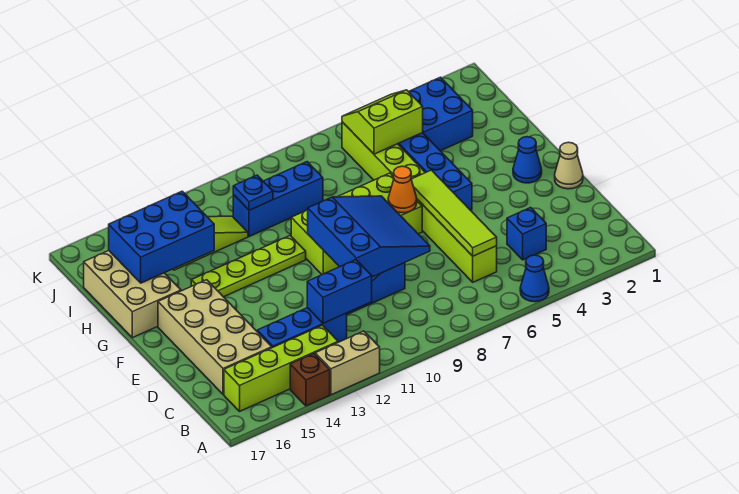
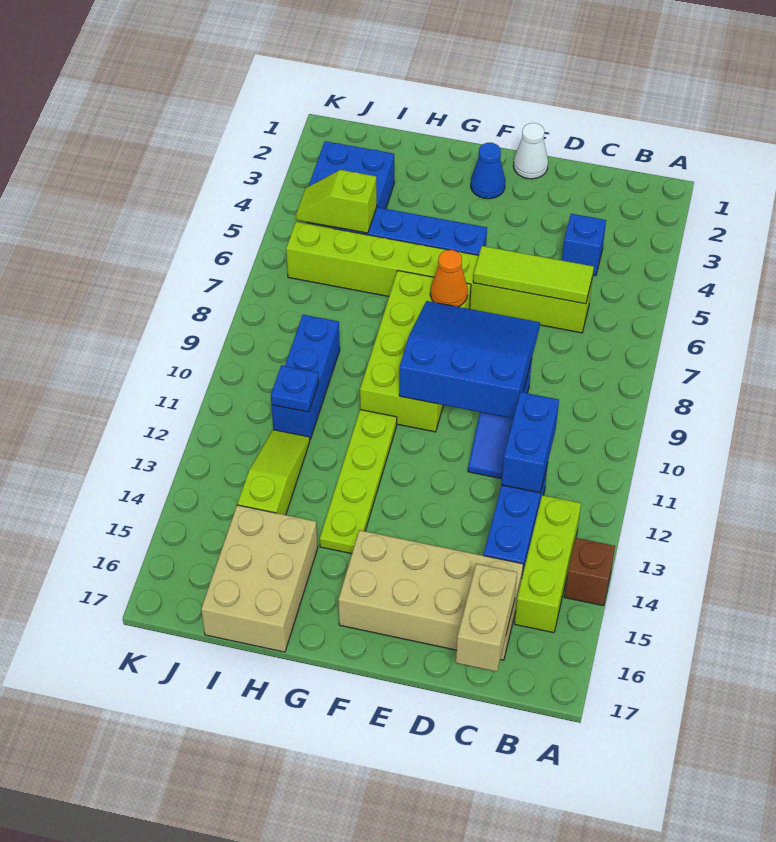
blue cone A5 level 1 -> none
tan brick A12:A13 level 1 -> tan brick C16:C17 level 2
lime brick B13:B16 level 1 -> lime brick B13:B15 level 1
lime tile C6:F6 level 2 -> lime tile C6:E6 level 2
tan cone E1 level 1 -> white cone E1 level 1
tan brick G16:I17 level 1 -> tan brick H15:I17 level 1
blue brick H14:I16 level 2 -> none
lime slope I5:J6 level 2 top I -> lime slope I5:J5 level 2 top I

